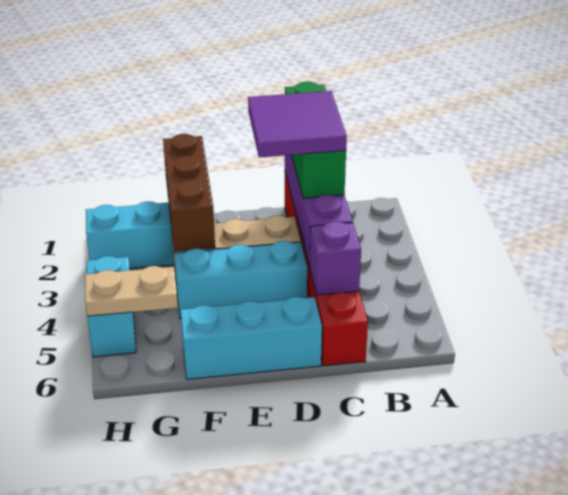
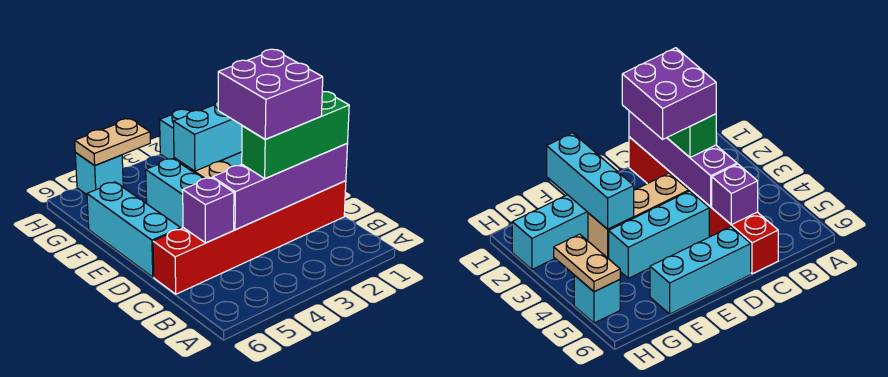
purple tile C2:D3 level 4 -> purple brick C2:D3 level 4
brown brick F1:F3 level 2 -> cyan brick F1:F3 level 2
tan plate G5:H5 level 2 -> tan plate H4:H5 level 2
cyan brick H4:H5 level 1 -> cyan brick H5 level 1

